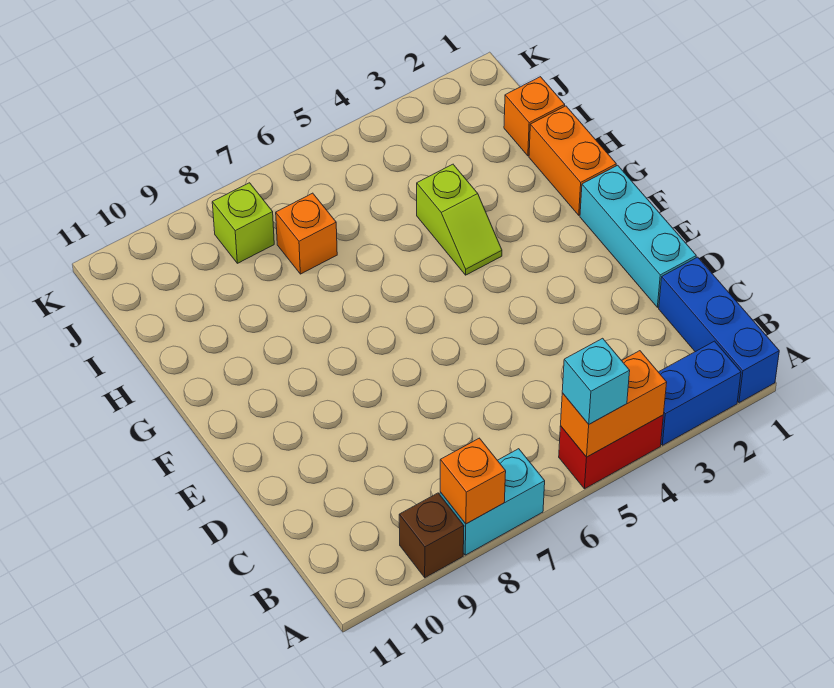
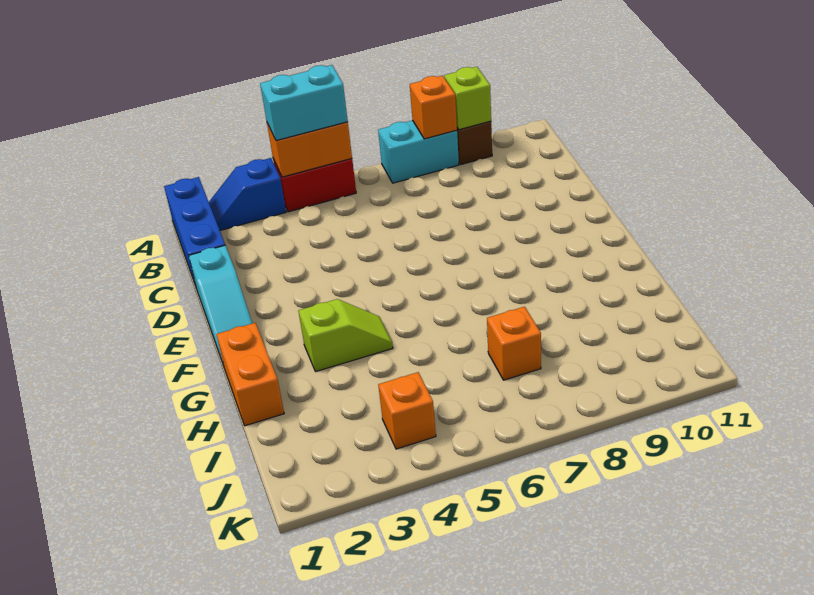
blue brick A2:A3 level 1 -> blue slope A2:A3 level 1 top 3
cyan brick A5 level 3 -> cyan brick A4:A5 level 3
cyan brick D1:F1 level 1 -> cyan slope D1:F1 level 1 top D
lime slope G4:H4 level 1 top H -> lime slope G3:G4 level 1 top 3
orange brick I1 level 1 -> orange brick J4 level 1
lime brick J8 level 1 -> lime brick A9 level 2

